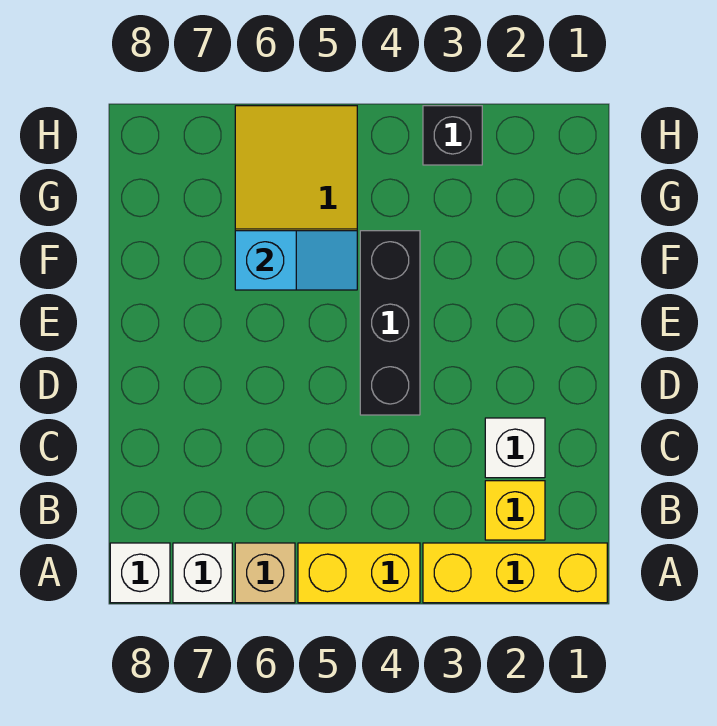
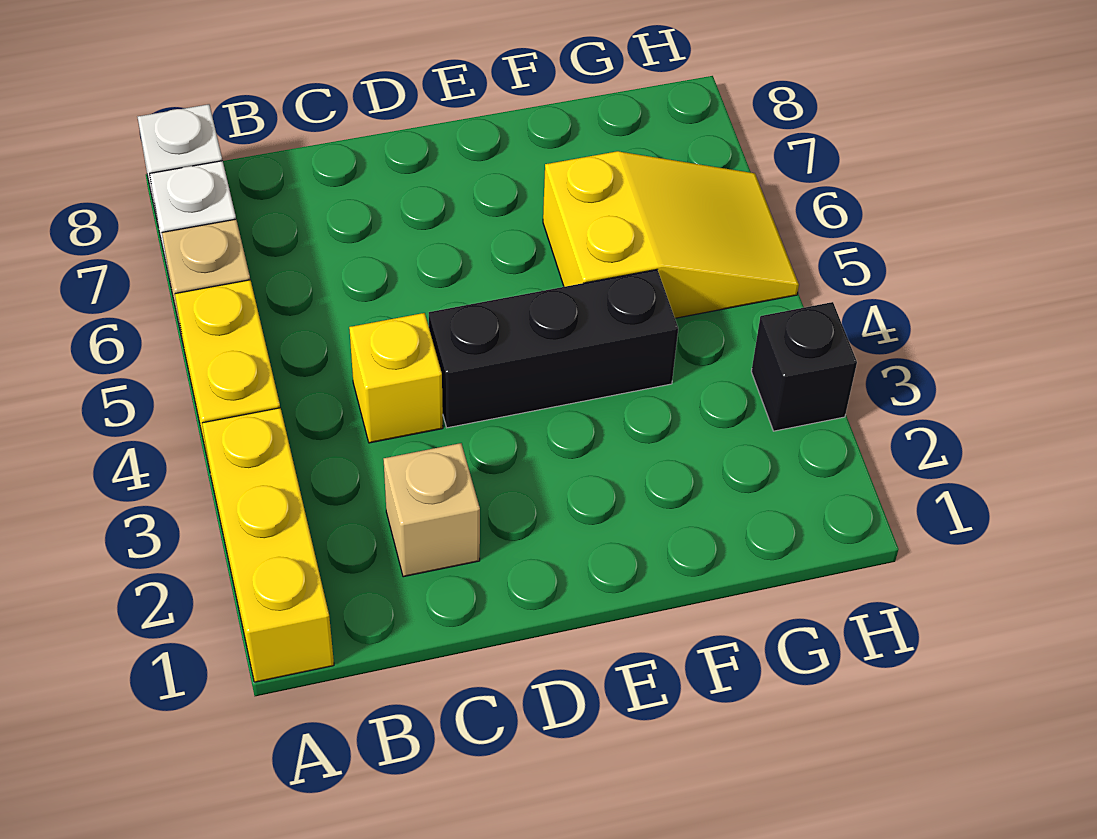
yellow brick B2 level 1 -> yellow brick C4 level 1
white brick C2 level 1 -> tan brick C2 level 1
cyan slope F5:F6 level 2 top 6 -> none

